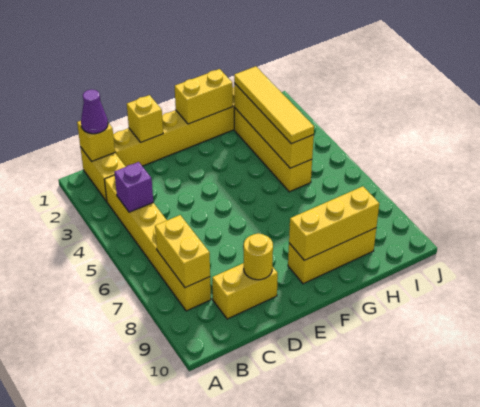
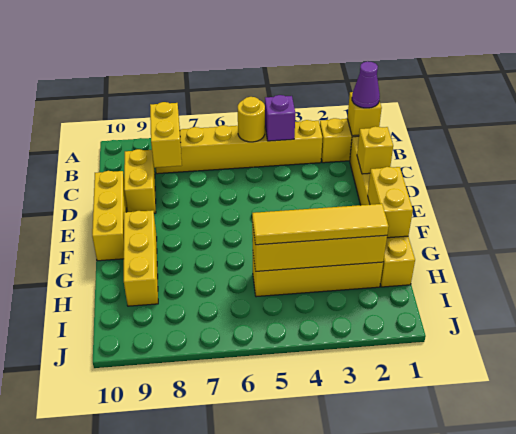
yellow brick B7:B8 level 2 -> yellow brick B8:C8 level 2
yellow round brick D9 level 2 -> yellow round brick B5 level 2
yellow brick F9:H9 level 2 -> yellow brick D10:F10 level 1

